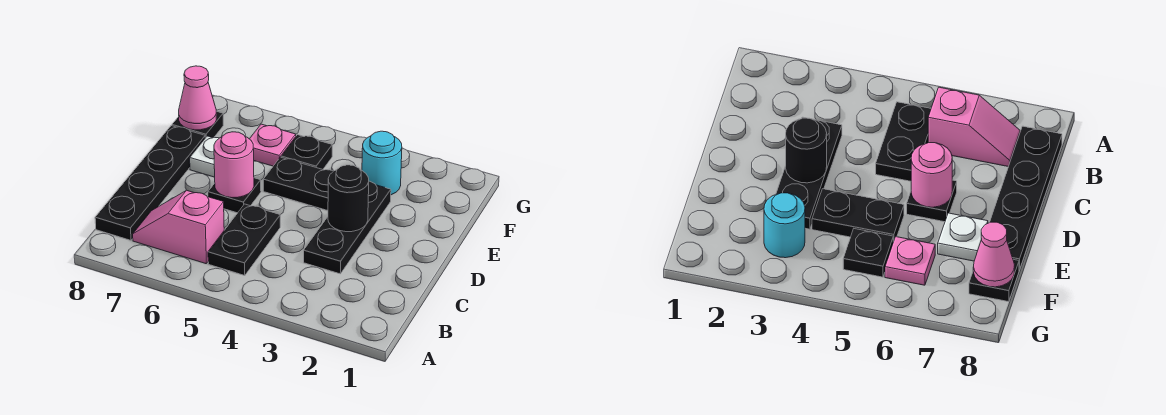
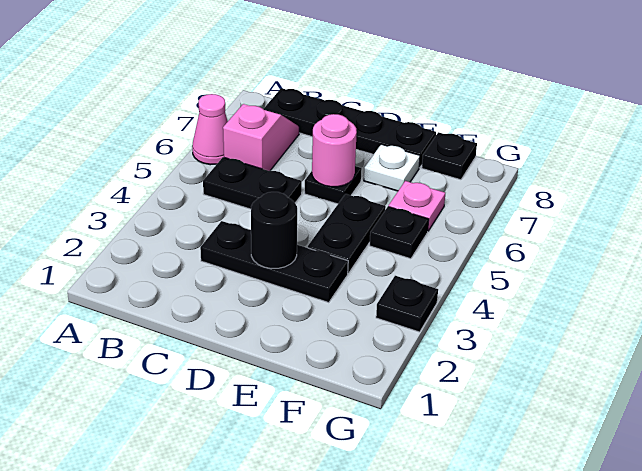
cyan round brick F3 level 1 -> none
pink cone F8 level 2 -> pink cone A6 level 1
none -> black plate G3 level 1

